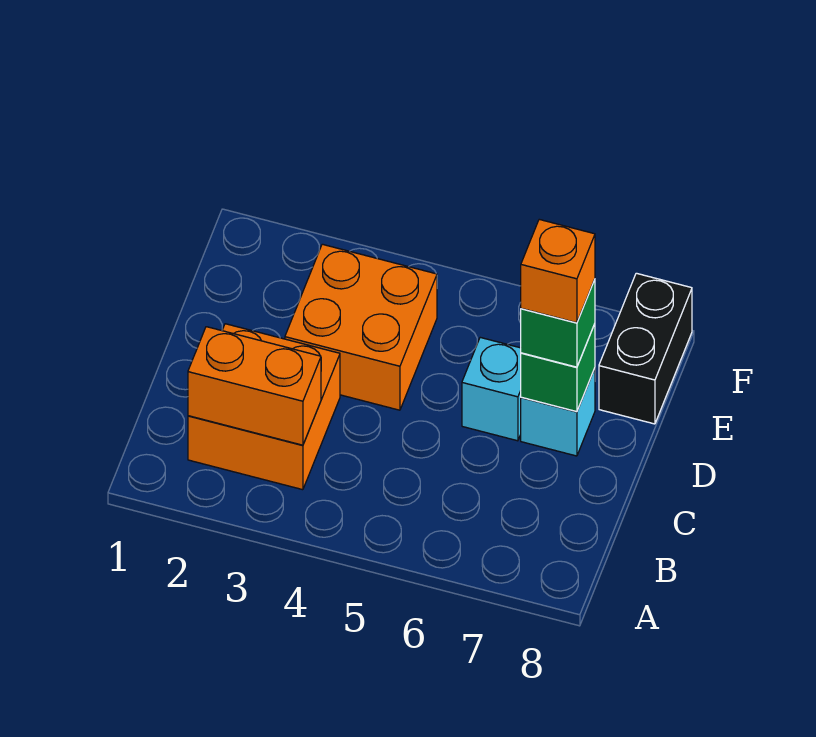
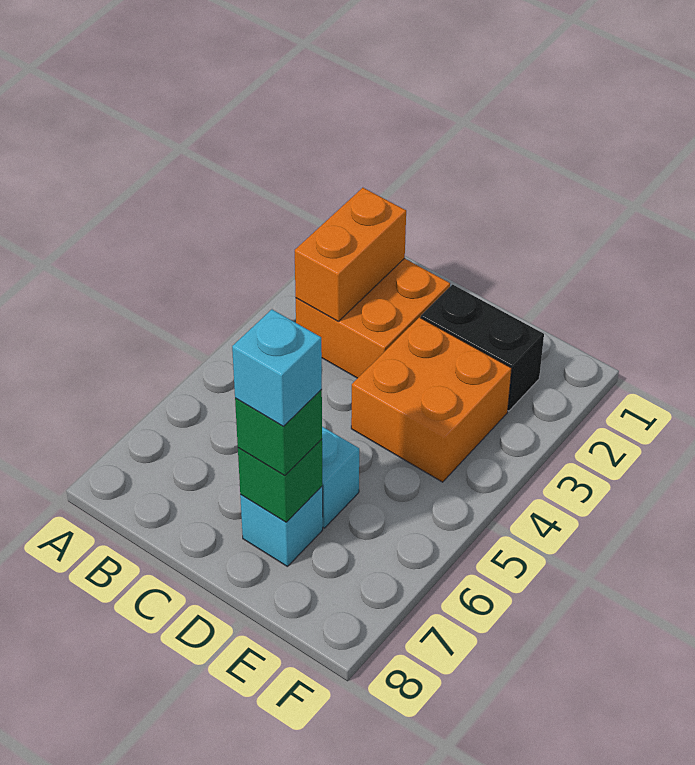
orange brick D7 level 4 -> cyan brick D7 level 4
black brick E8:F8 level 1 -> black brick D2:E2 level 1

